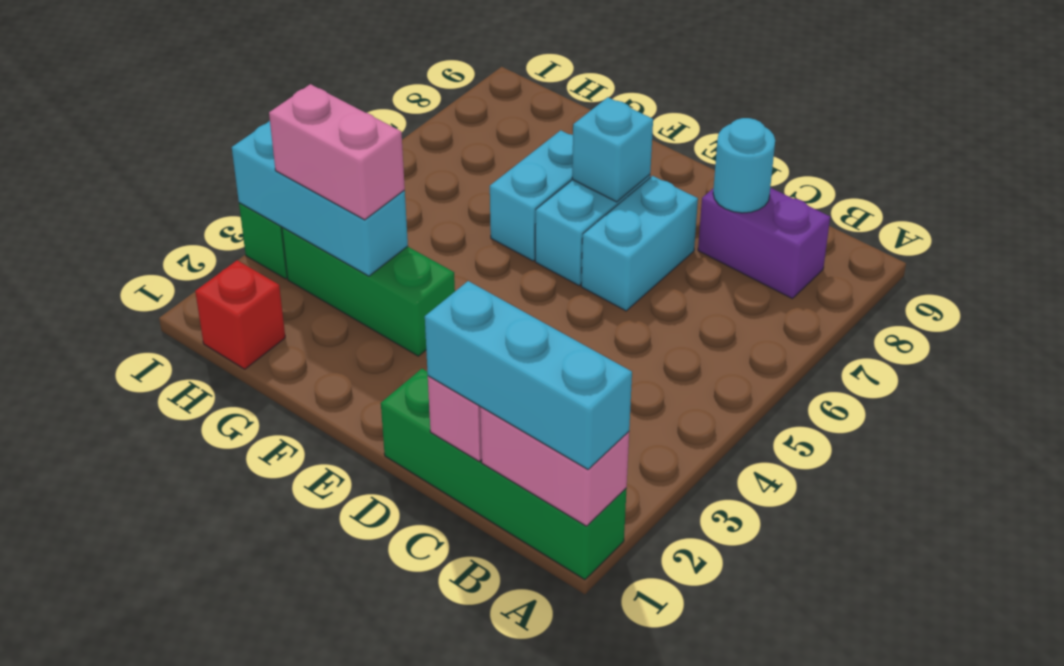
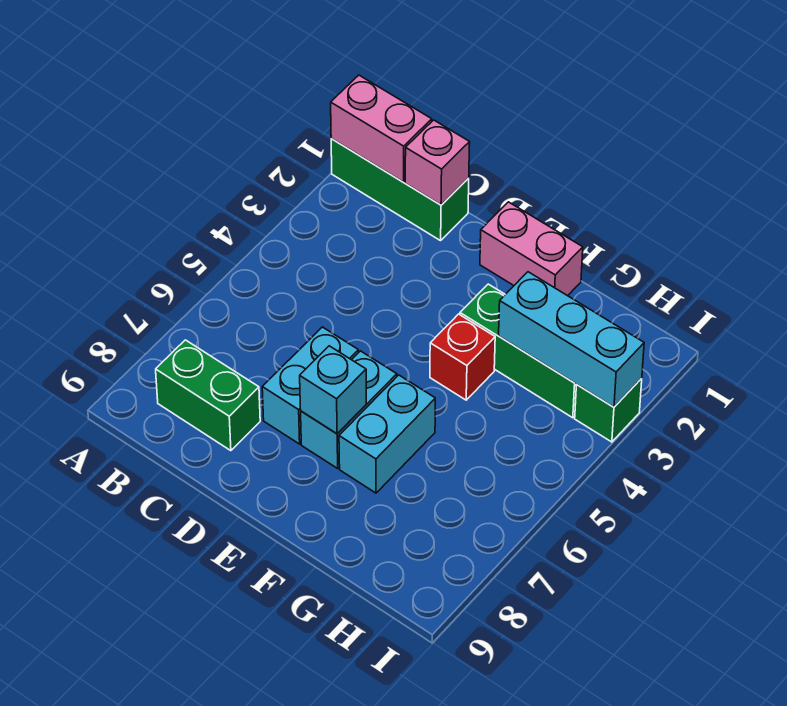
green brick A1:D1 level 1 -> green brick A1:C1 level 1
cyan brick A1:C1 level 3 -> none
purple brick B8:C8 level 1 -> green brick B8:C8 level 1
cyan round brick C8 level 2 -> none
pink brick G3:H3 level 3 -> pink brick E1:F1 level 1
red brick H1 level 1 -> red brick F4 level 1

